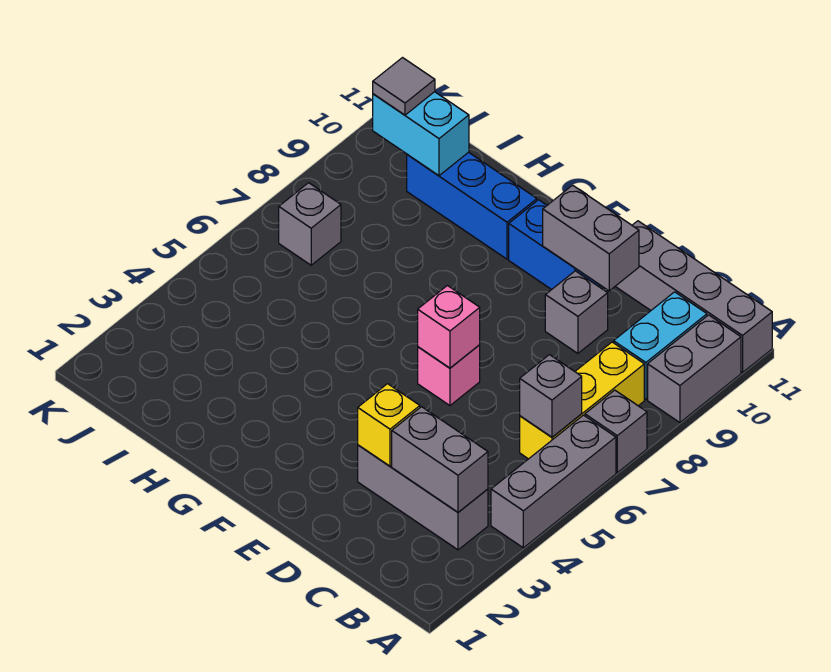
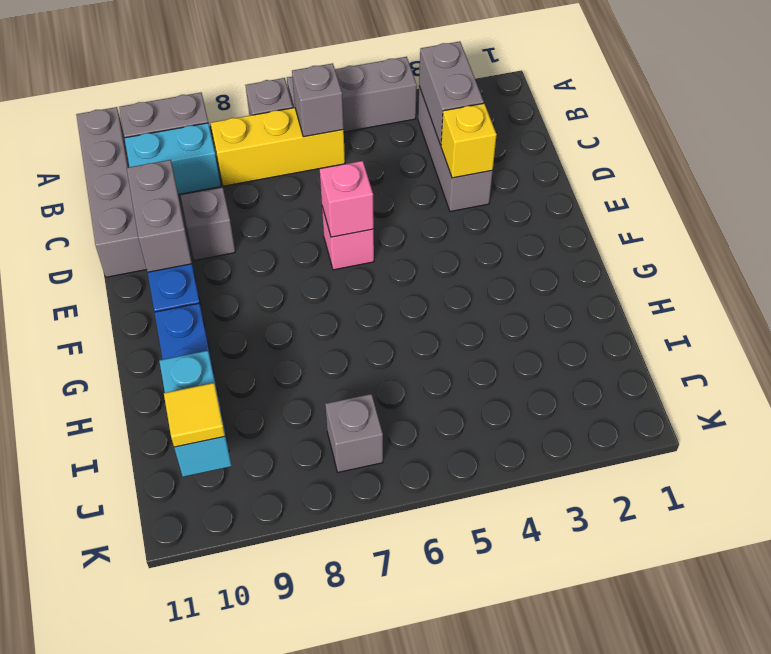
grey tile J10 level 3 -> yellow tile J10 level 3

